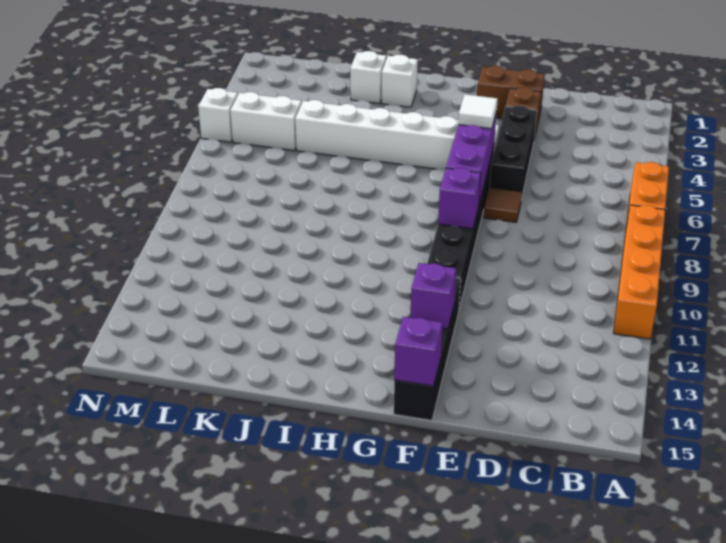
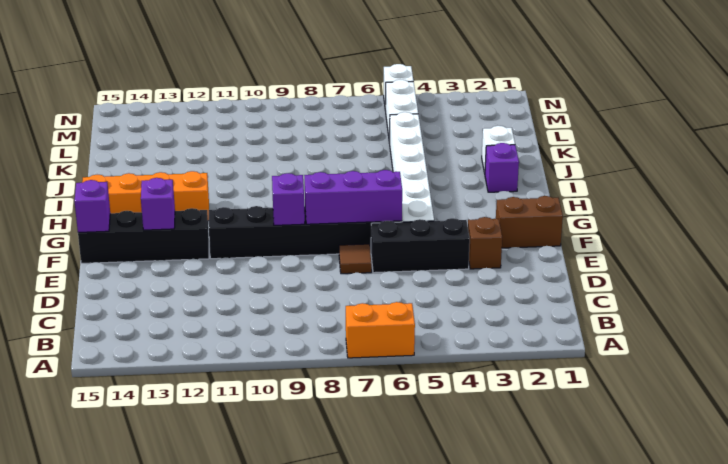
orange brick A8:A11 level 1 -> orange brick H12:H15 level 1
brown brick E2:F2 level 1 -> brown brick F1:F2 level 1
white tile F6 level 3 -> none
white brick I2 level 1 -> purple brick I2 level 1

